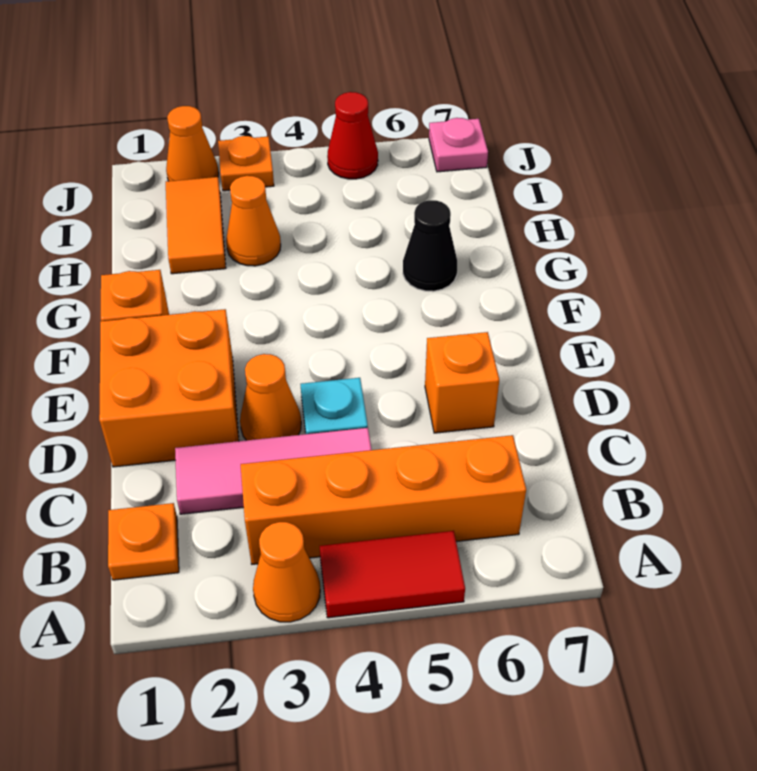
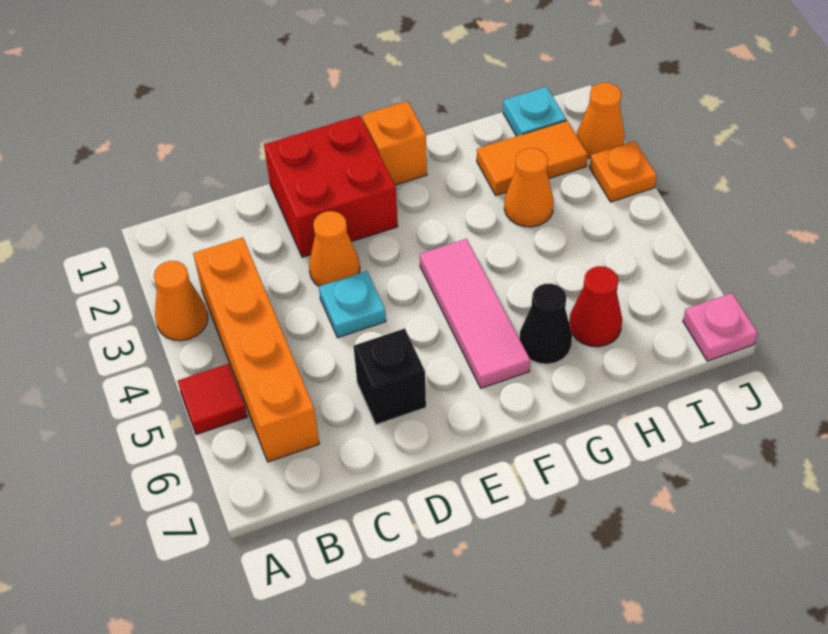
red tile A4:A5 level 1 -> red tile A5 level 1
orange plate B1 level 1 -> none
pink tile C2:C4 level 1 -> pink tile F4:F6 level 1
orange brick D1:E2 level 1 -> red brick D1:E2 level 1
orange brick D6 level 1 -> black brick D6 level 1
none -> cyan plate I1 level 1
red cone J5 level 1 -> red cone H6 level 1

